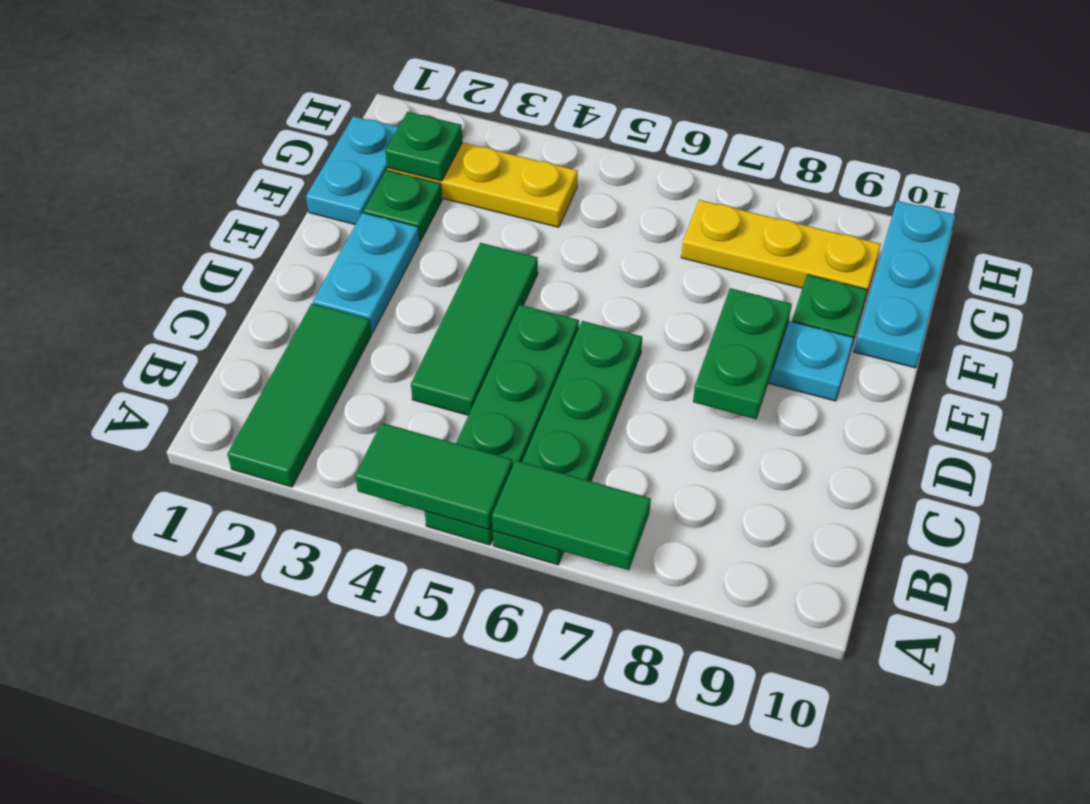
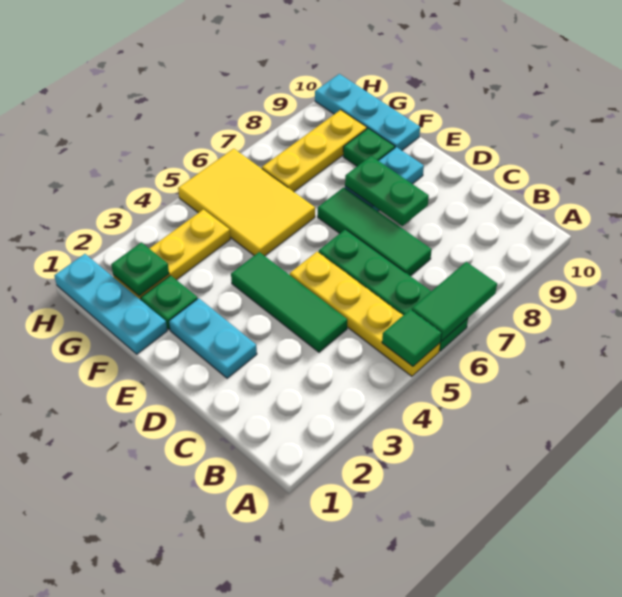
green tile A2:C2 level 1 -> green tile C7:E7 level 1
green tile A4:A5 level 2 -> green tile A5 level 2
green plate A5:D5 level 1 -> yellow plate A5:D5 level 1
cyan plate F1:G1 level 1 -> cyan plate F1:H1 level 1
none -> yellow tile F5:H6 level 1

